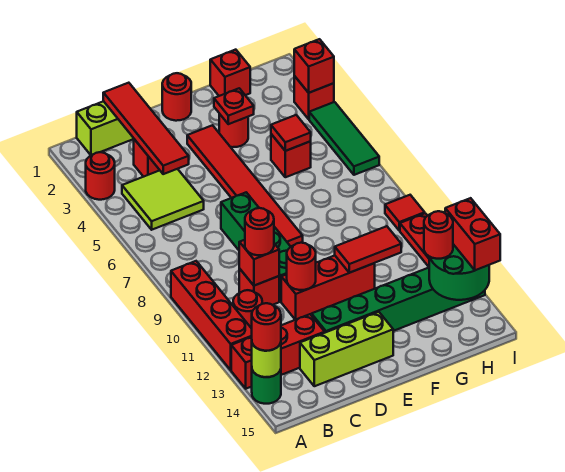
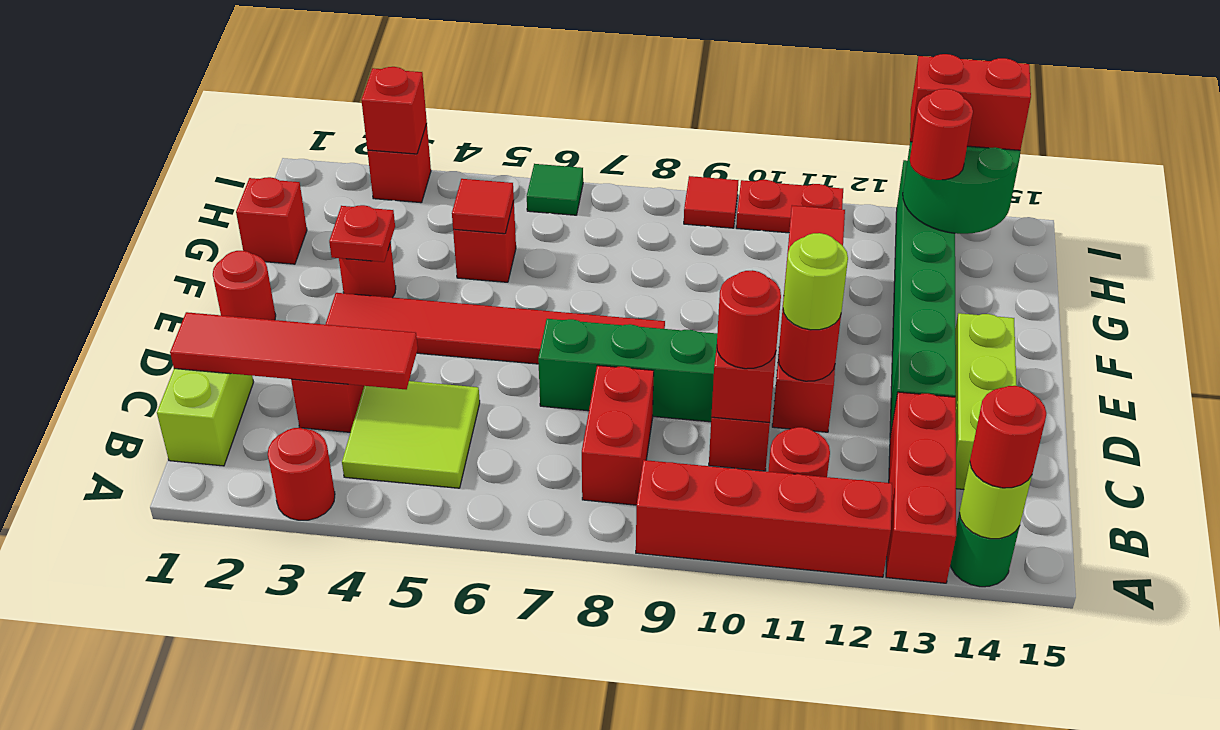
none -> red brick B8:C8 level 1
none -> lime round brick D11 level 3
green tile I4:I6 level 1 -> green tile I6 level 1

